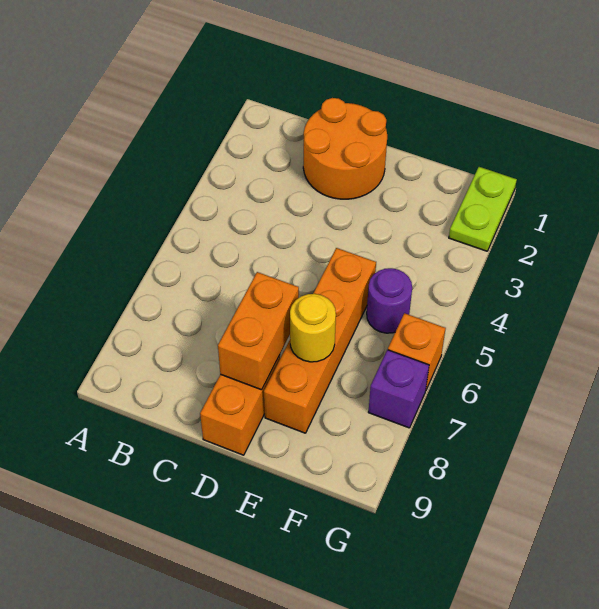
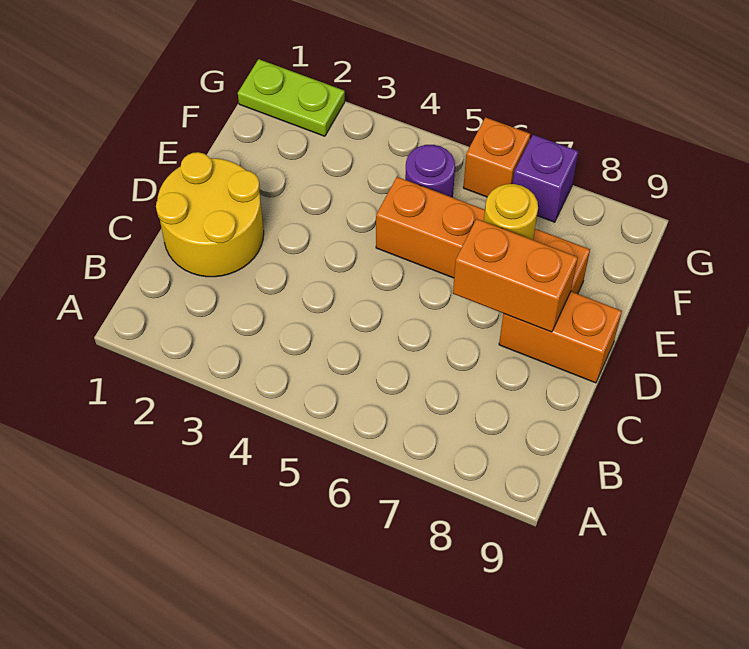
orange round brick C1:D2 level 1 -> yellow round brick C1:D2 level 1

